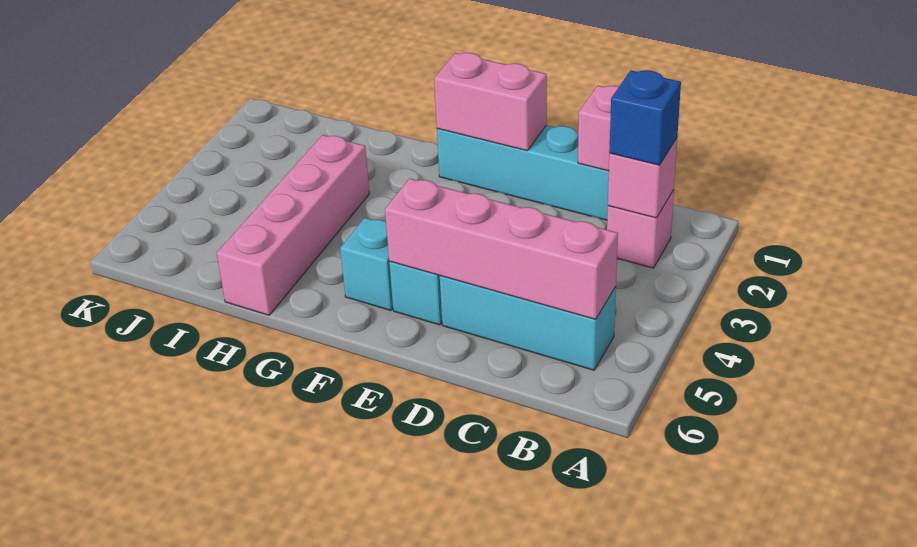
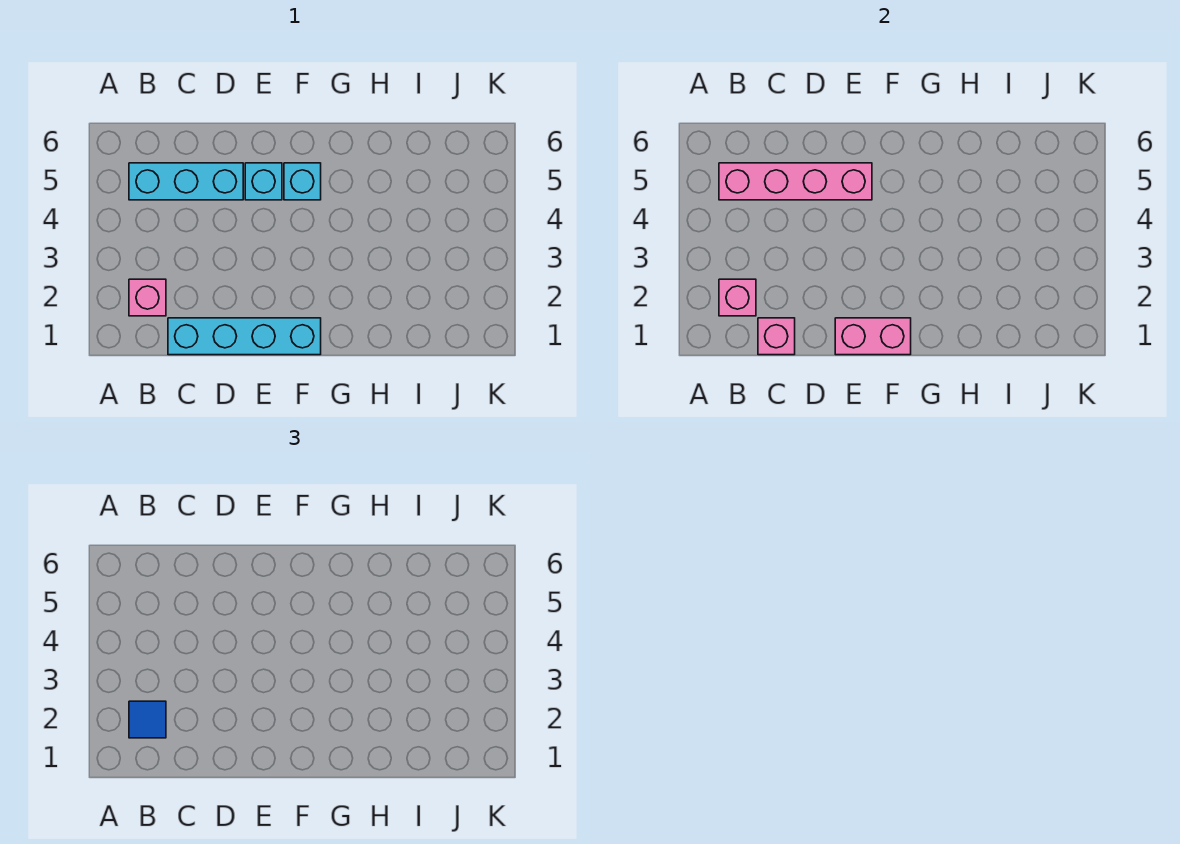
blue brick B2 level 3 -> blue tile B2 level 3
pink brick H3:H6 level 1 -> none

